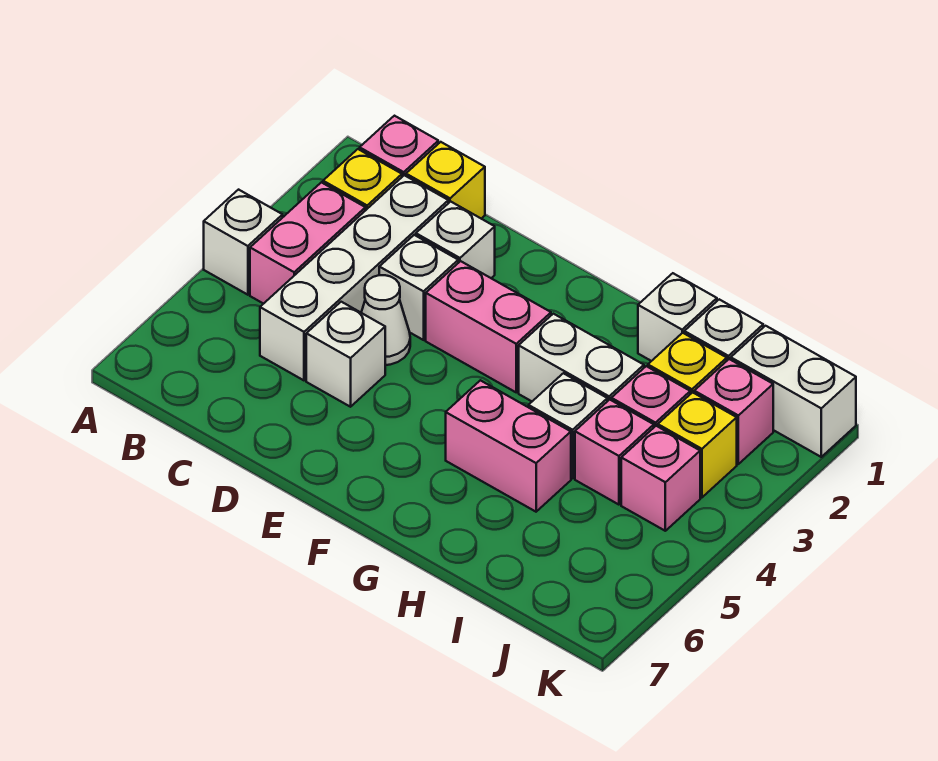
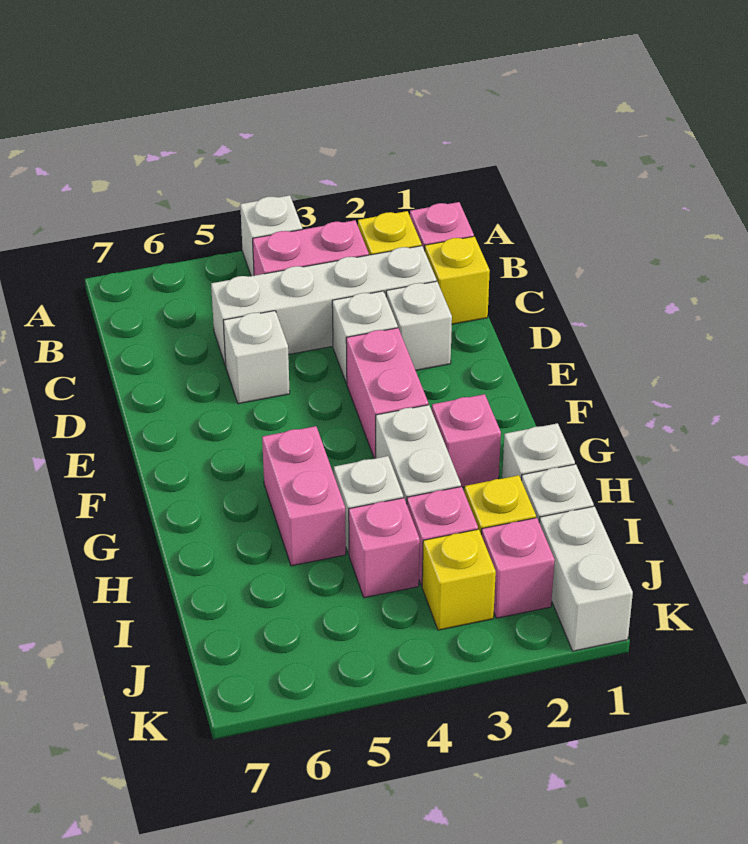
white cone D4 level 1 -> none
pink brick J4 level 1 -> pink brick G2 level 1

